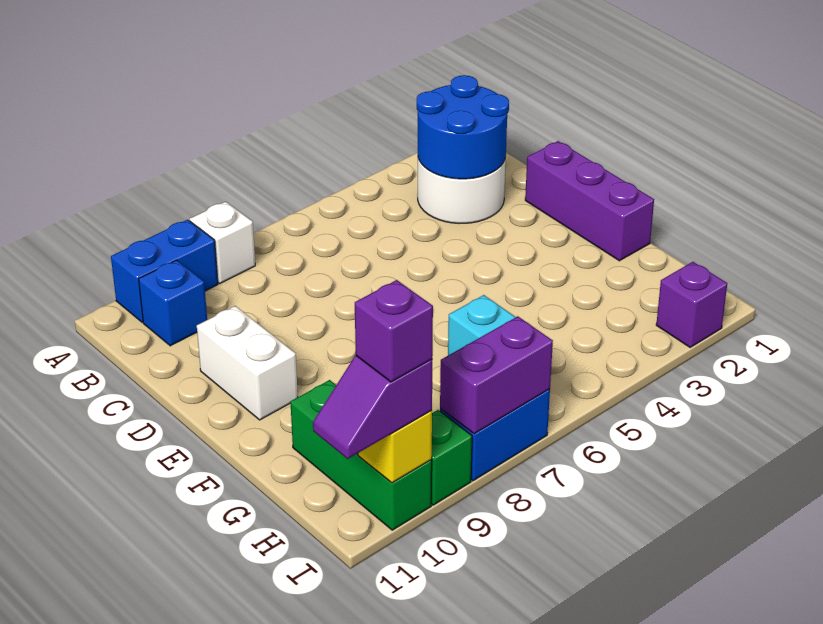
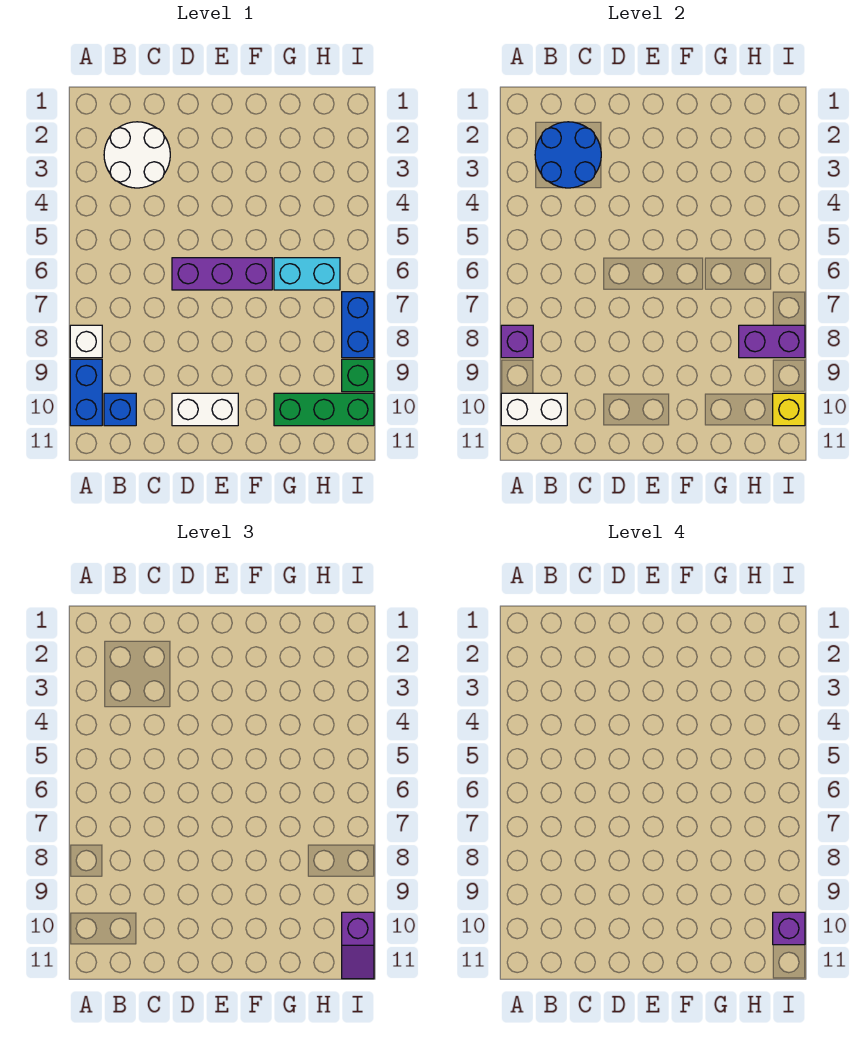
none -> white brick A10:B10 level 2
purple brick D1:F1 level 1 -> purple brick D6:F6 level 1
purple brick I2 level 1 -> purple brick A8 level 2
purple brick I7:I8 level 2 -> purple brick H8:I8 level 2

